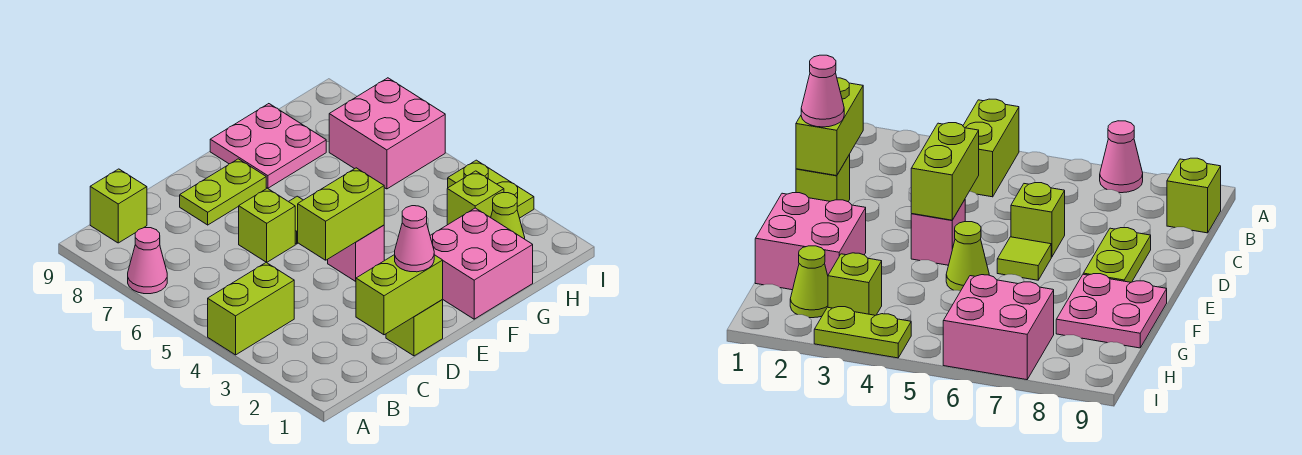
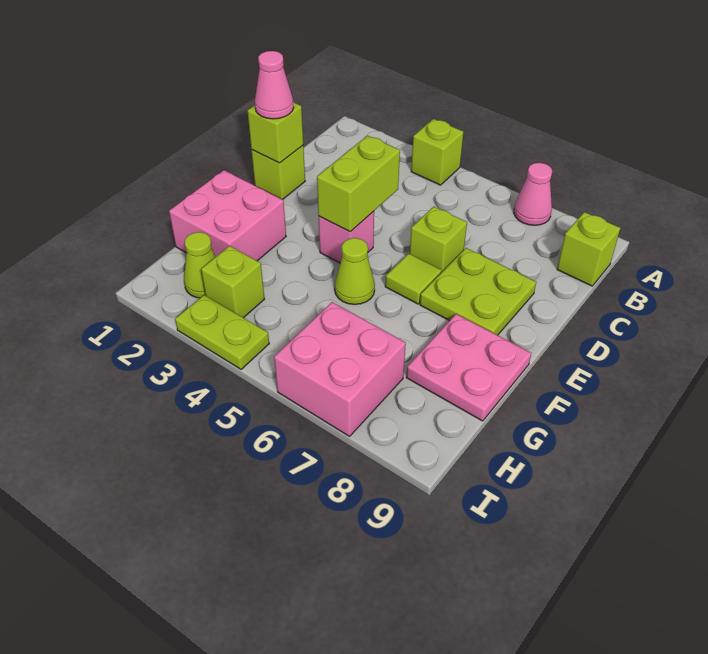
lime brick A4:B4 level 1 -> lime brick A4 level 1
lime brick C1:D1 level 2 -> lime brick D1 level 2
lime plate D8:E8 level 1 -> lime plate D7:E8 level 1

